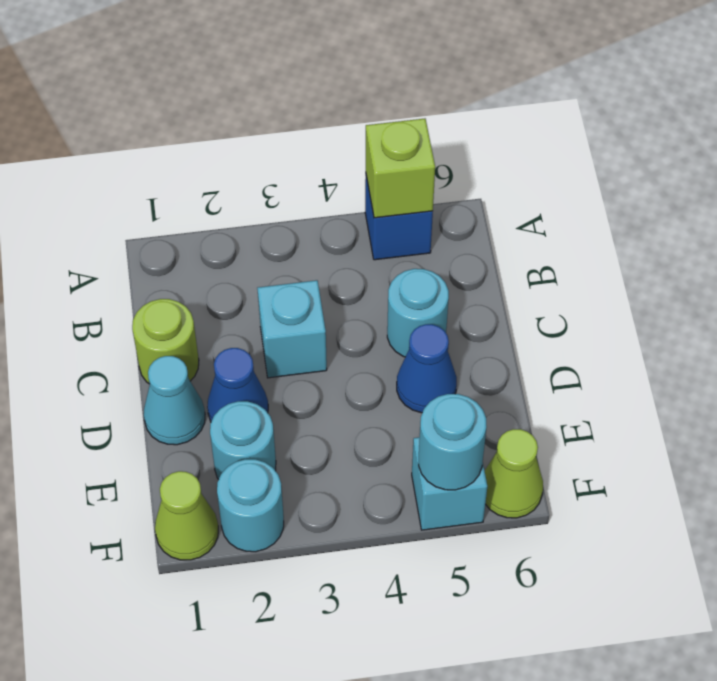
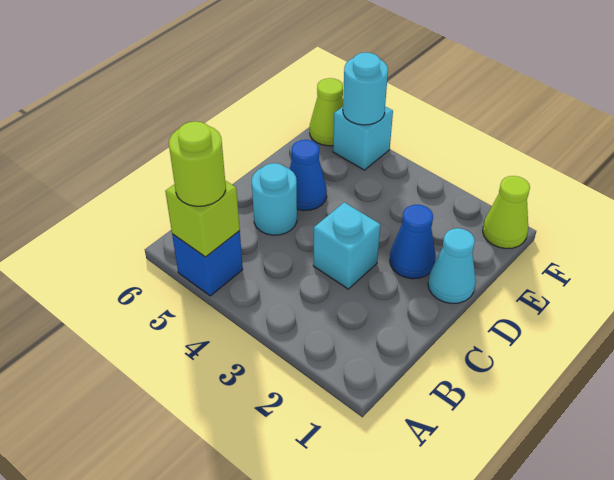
lime round brick C1 level 1 -> lime round brick A5 level 3
cyan round brick E2 level 1 -> none
cyan round brick F2 level 1 -> none

